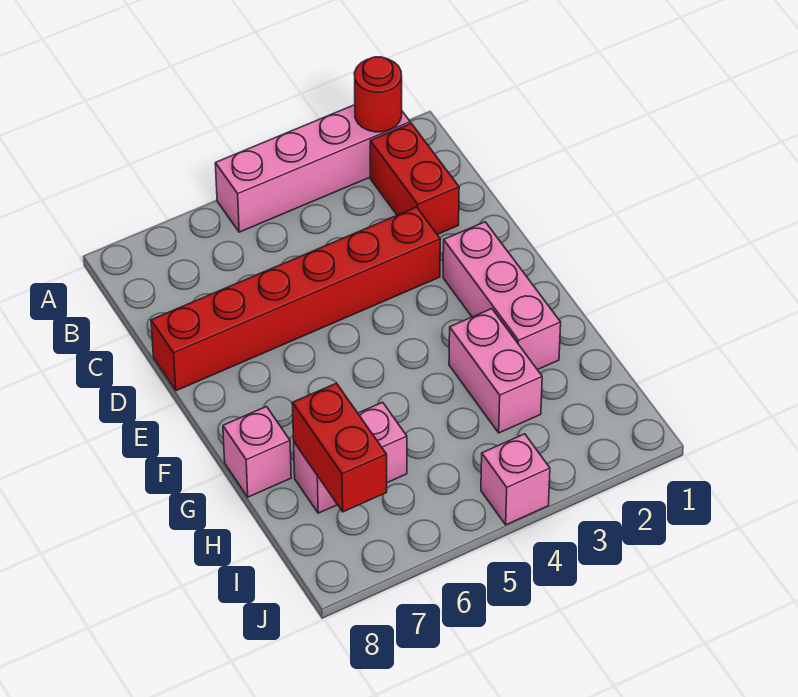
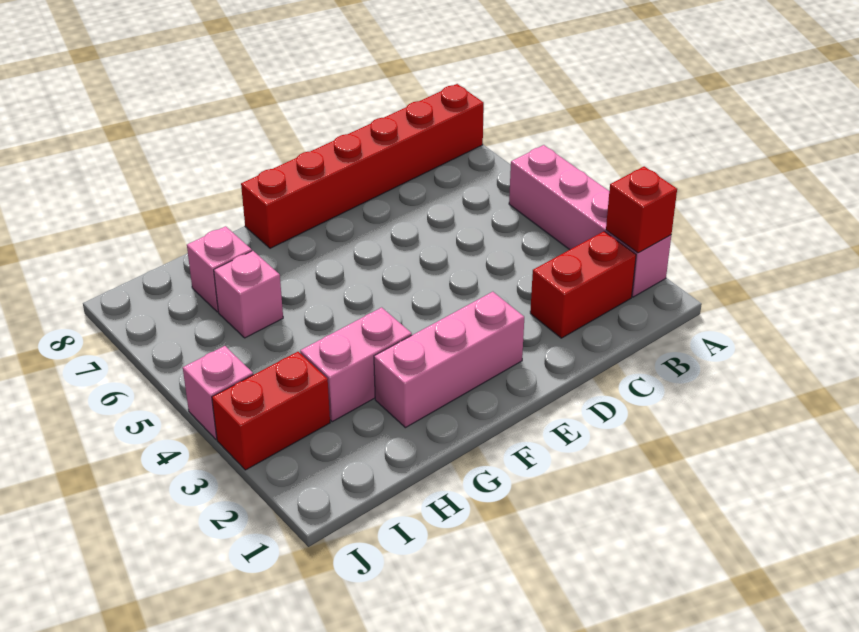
red round brick A2 level 2 -> red brick A2 level 2
red brick D3:D8 level 1 -> red brick A8:F8 level 1
pink brick G8 level 1 -> none
red brick H7:I7 level 2 -> red brick I3:J3 level 1

